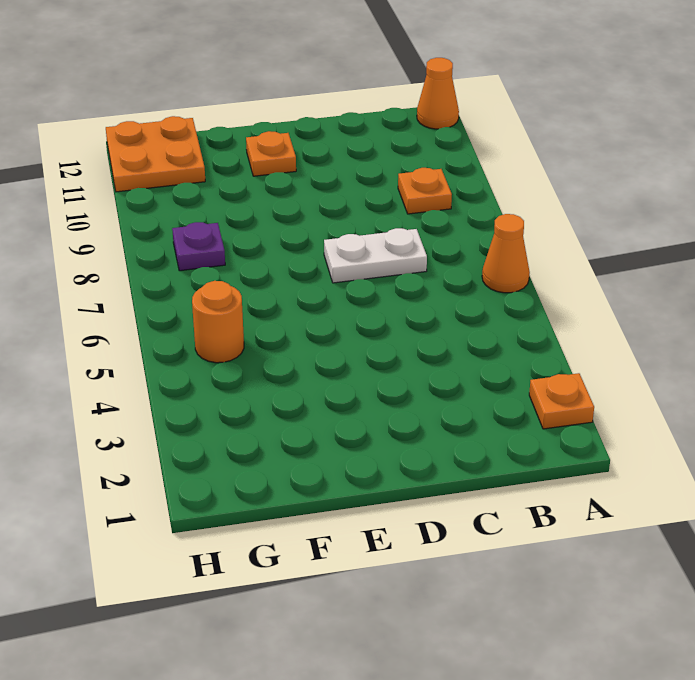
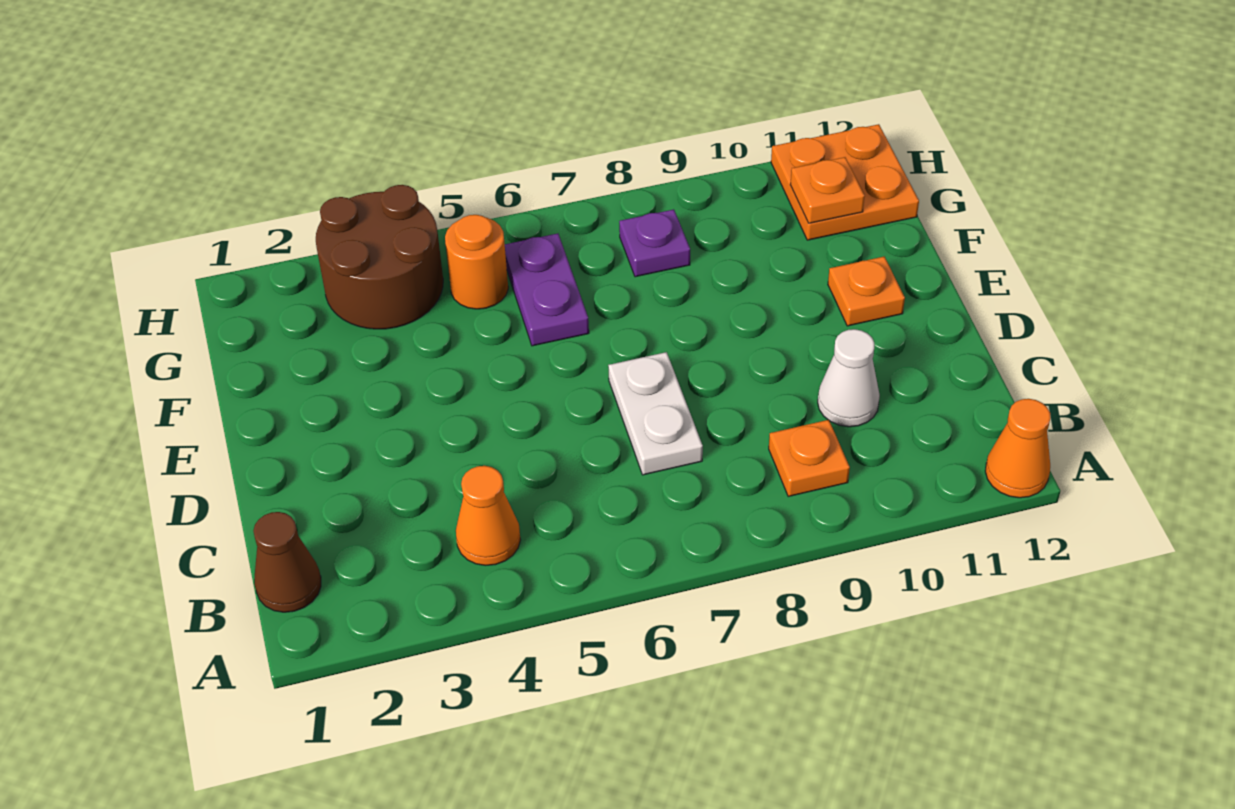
orange plate A2 level 1 -> orange plate G11 level 2
orange cone A6 level 1 -> orange cone B4 level 1
none -> brown cone B1 level 1
none -> white cone C10 level 1
none -> purple plate F6:G6 level 1
none -> brown round brick G3:H4 level 1

